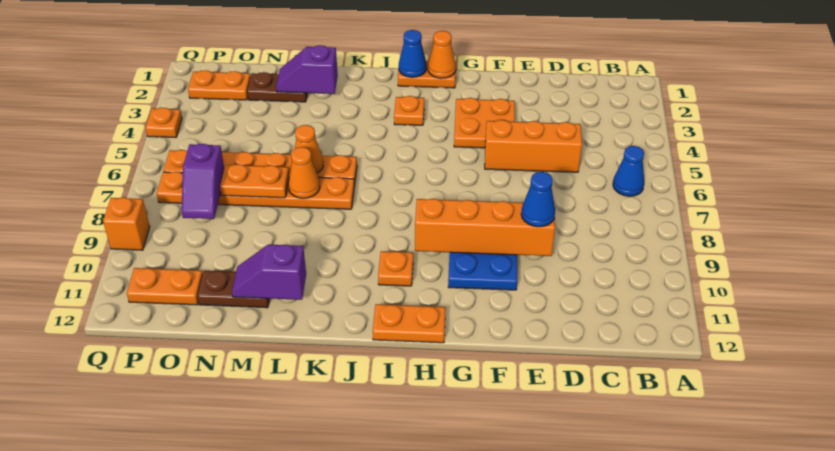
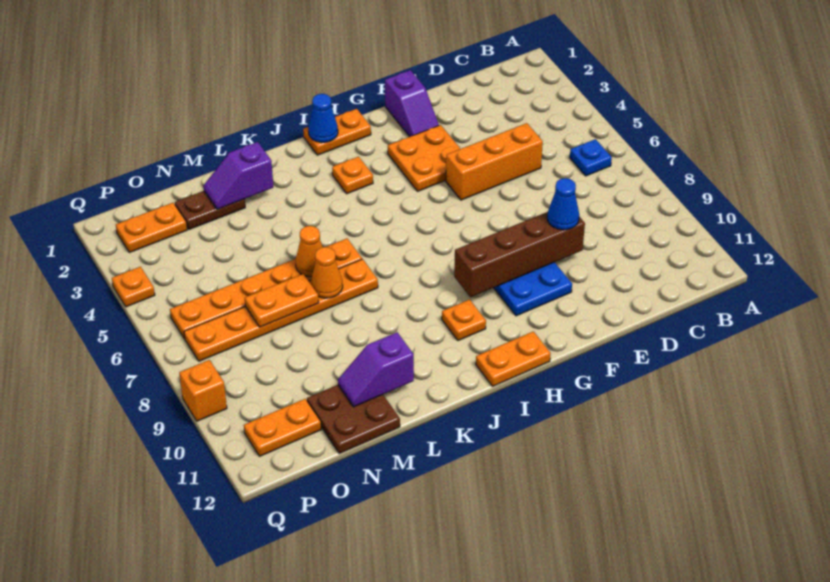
blue cone B6 level 1 -> blue plate B6 level 1
orange brick E9:H9 level 2 -> brown brick E9:H9 level 2
orange cone H1 level 2 -> none
brown plate M11:N11 level 1 -> brown plate M11:N12 level 1
purple slope O7:O8 level 2 top 7 -> purple slope F1:F2 level 1 top 1

